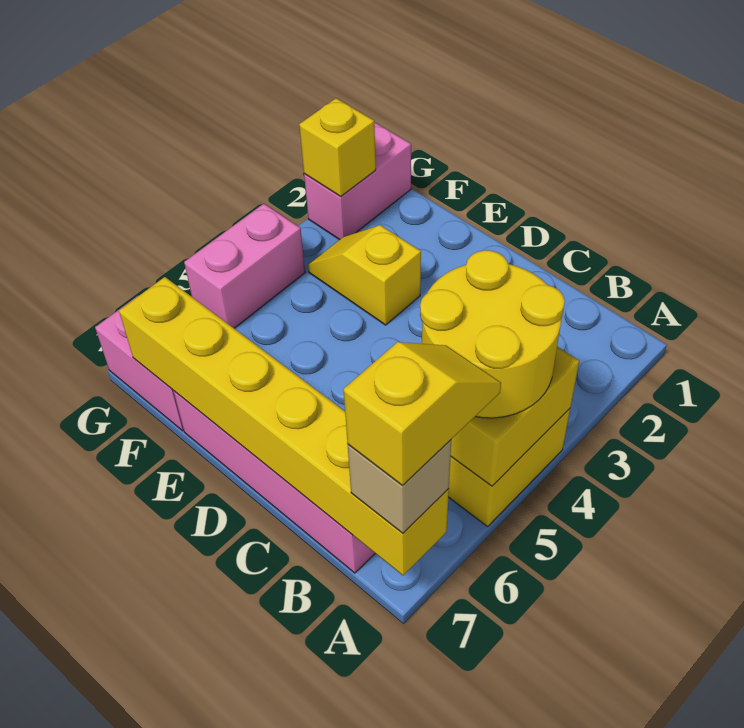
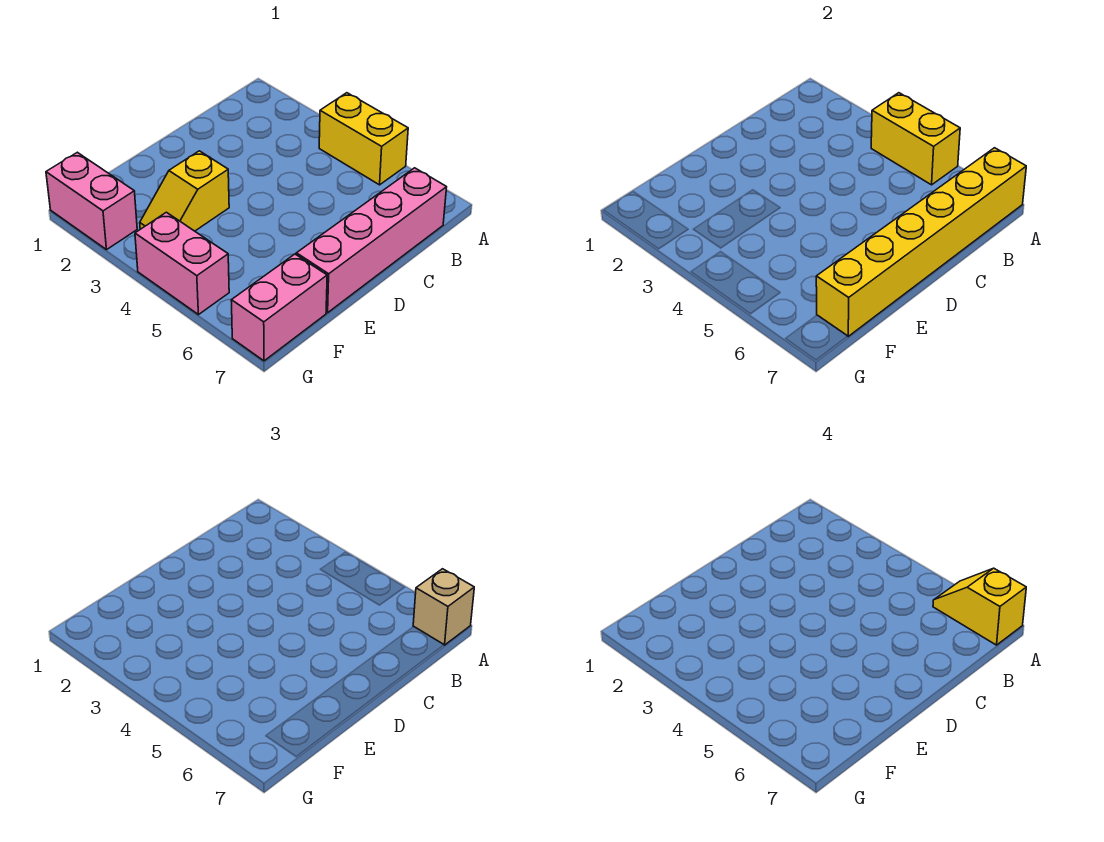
yellow round brick A4:B5 level 3 -> none
yellow brick G2 level 2 -> none

